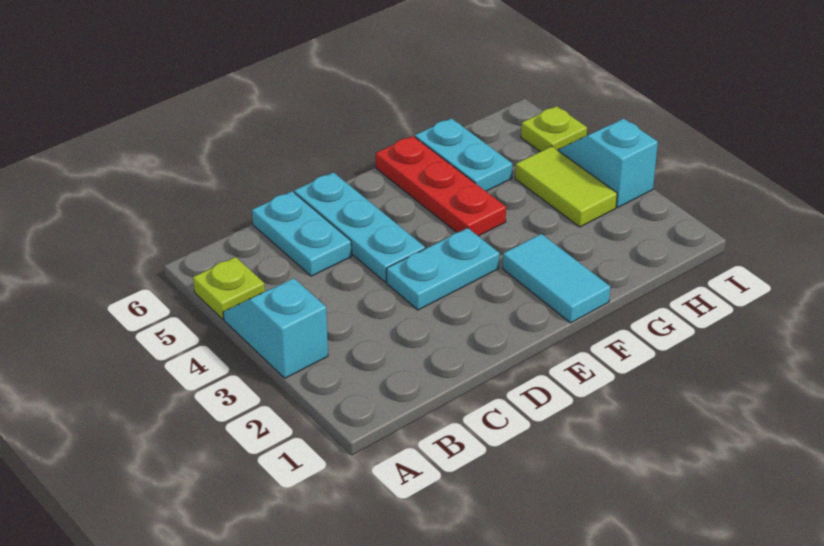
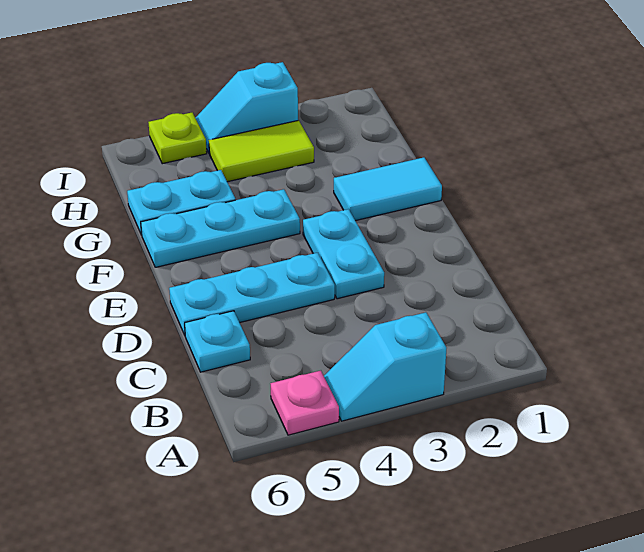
lime plate A5 level 1 -> pink plate A5 level 1
cyan plate C5:C6 level 1 -> cyan plate C6 level 1
red plate F4:F6 level 1 -> cyan plate F4:F6 level 1

